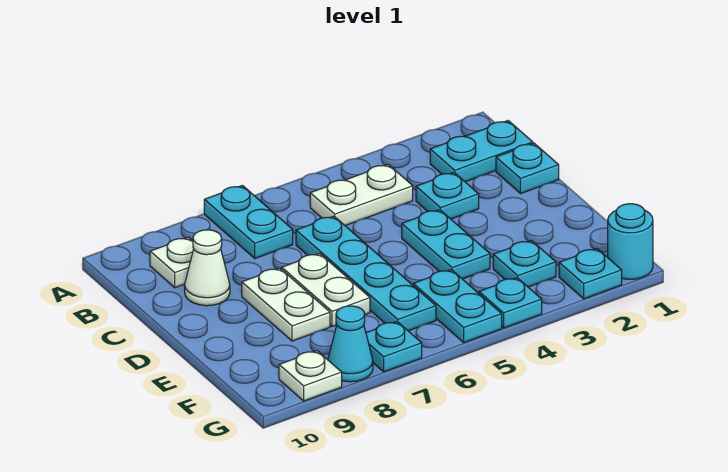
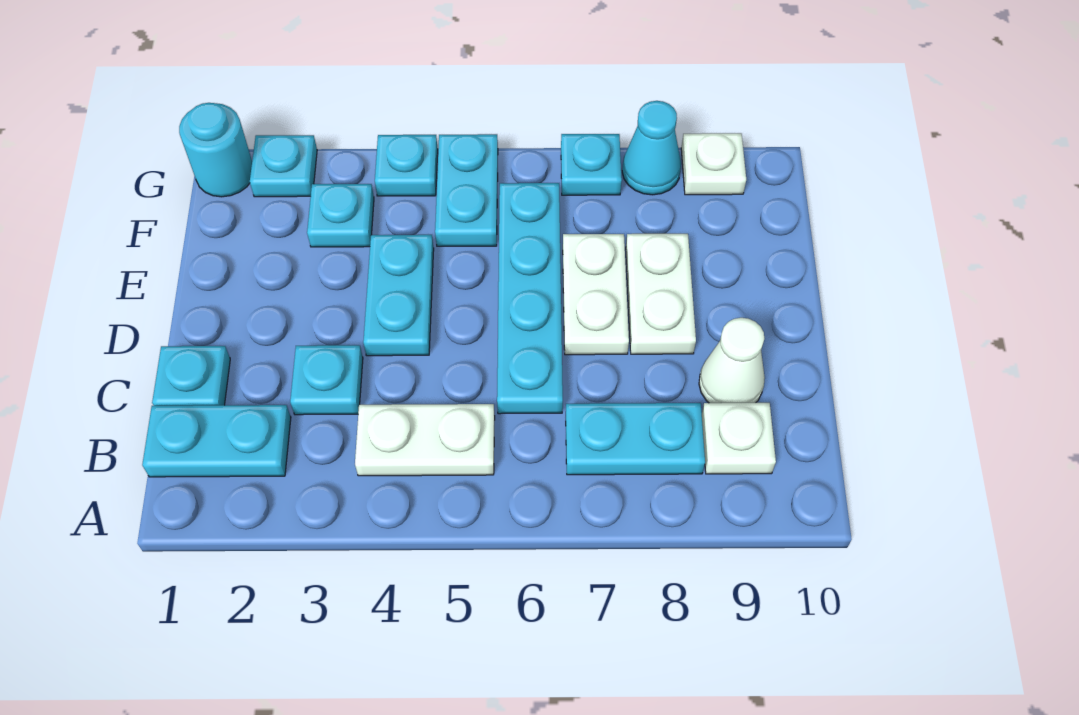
cyan plate A7:B7 level 1 -> cyan plate B7:B8 level 1

